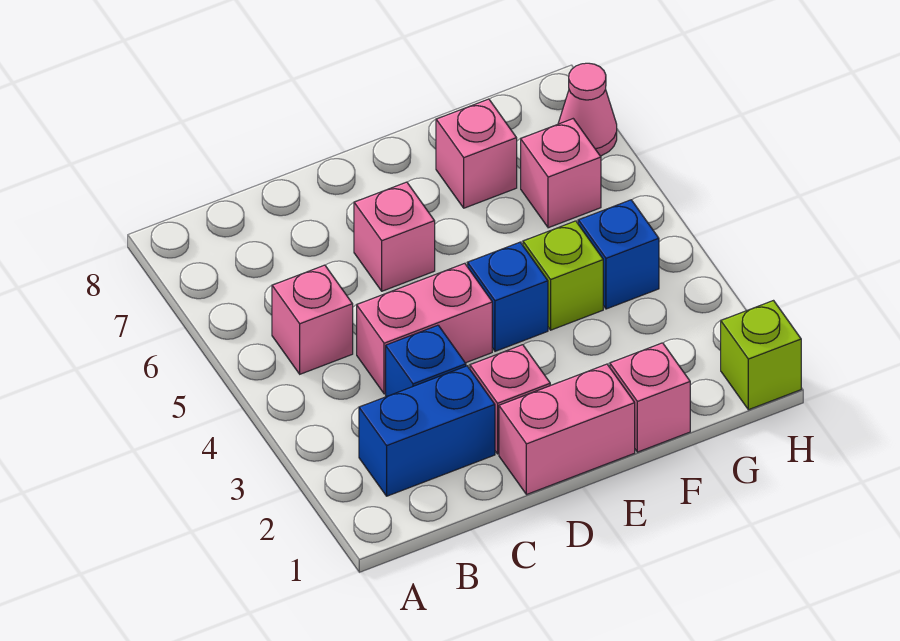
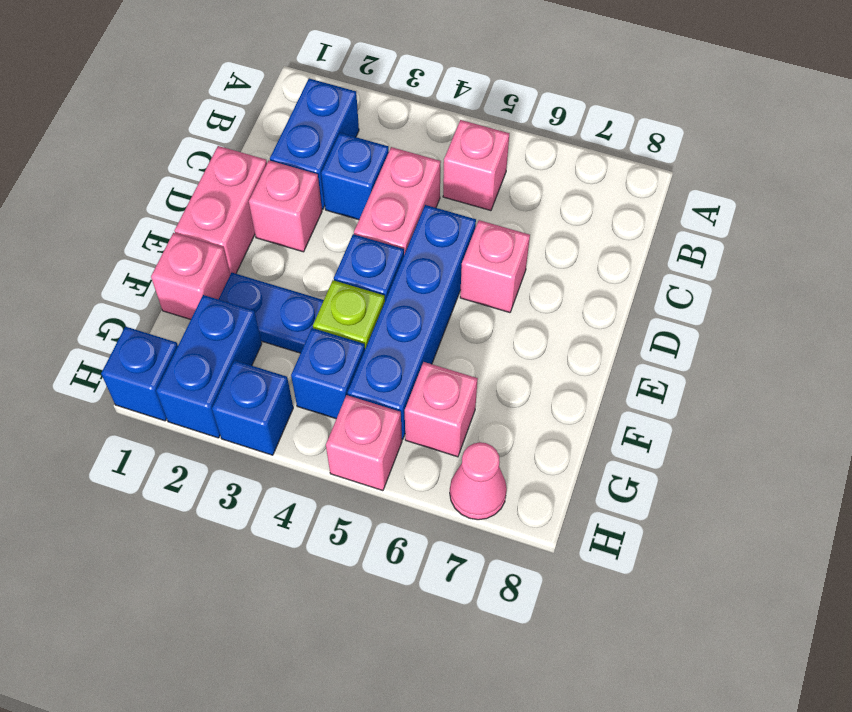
none -> blue brick D5:G5 level 1
none -> blue plate F2:F3 level 1
pink brick F7 level 1 -> pink brick H5 level 1
none -> blue brick G2:H2 level 1
lime brick H1 level 1 -> blue brick H1 level 1
none -> blue brick H3 level 1

